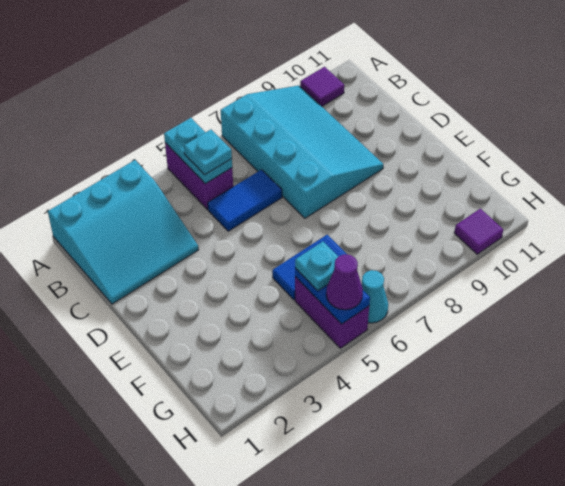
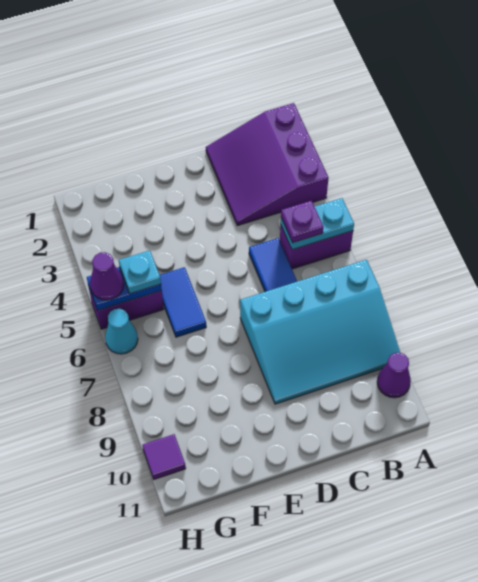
cyan slope A1:C3 level 1 top A -> purple slope A1:C3 level 1 top A
purple tile A10 level 1 -> purple cone A10 level 1
cyan plate B5 level 3 -> purple plate B5 level 3

